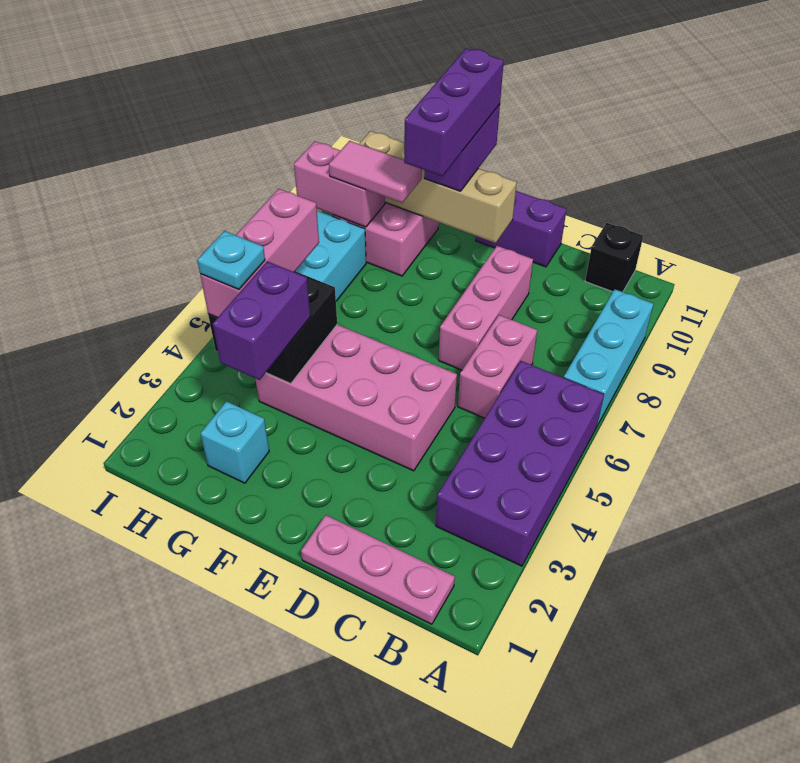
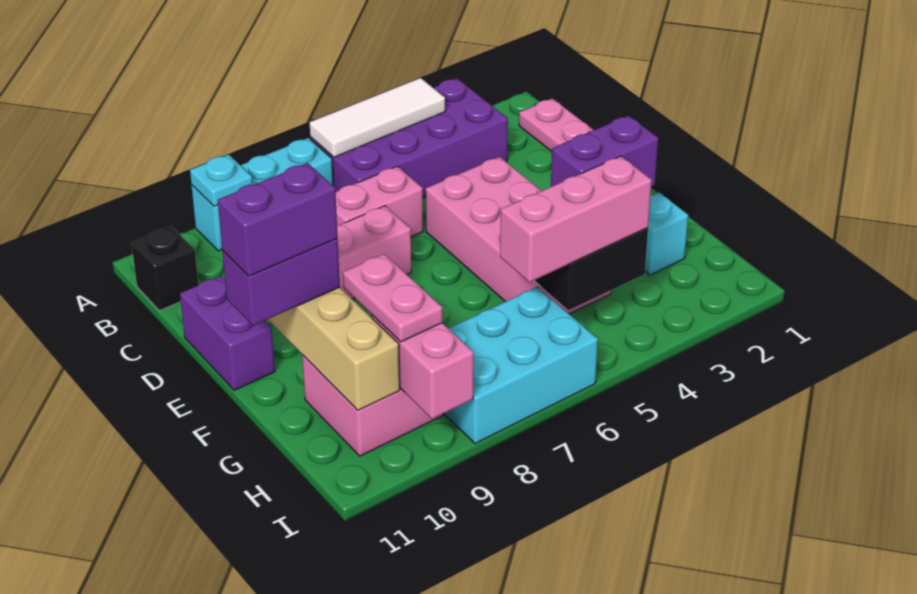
none -> white tile A4:A6 level 2
purple brick F9:F11 level 4 -> purple brick F10:F11 level 4
pink tile G9:H9 level 3 -> pink plate G9:H9 level 3
cyan plate H4 level 4 -> cyan plate A9 level 2

